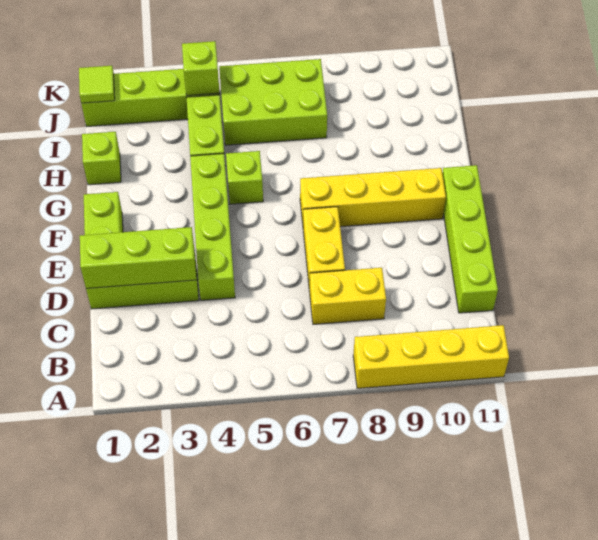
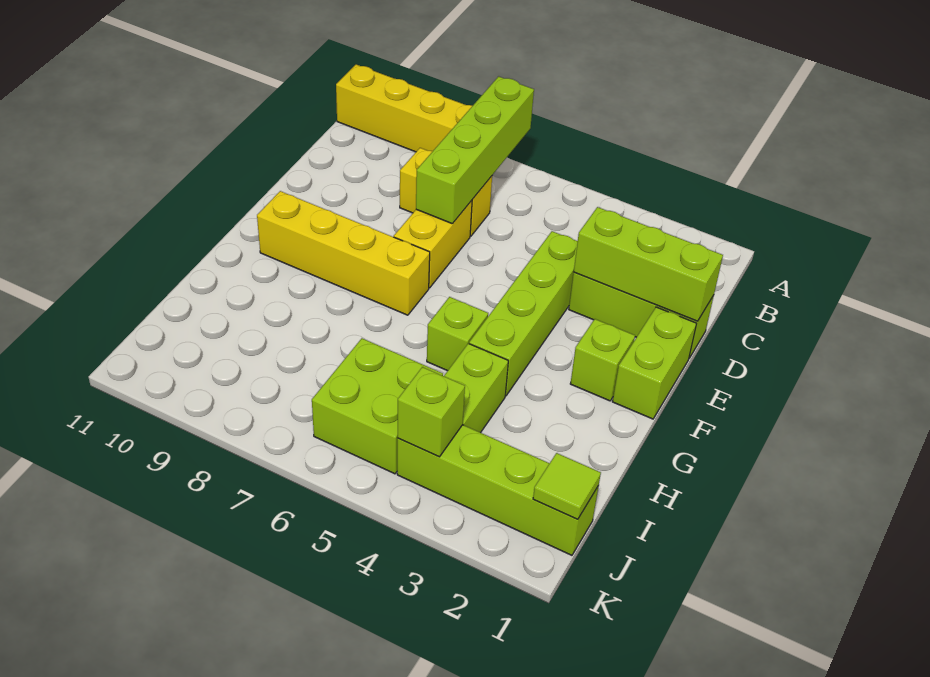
lime brick C11:F11 level 1 -> lime brick A7:D7 level 2
lime brick H1 level 1 -> lime brick F2 level 1
lime brick I5:J7 level 1 -> lime brick I5:J6 level 1

